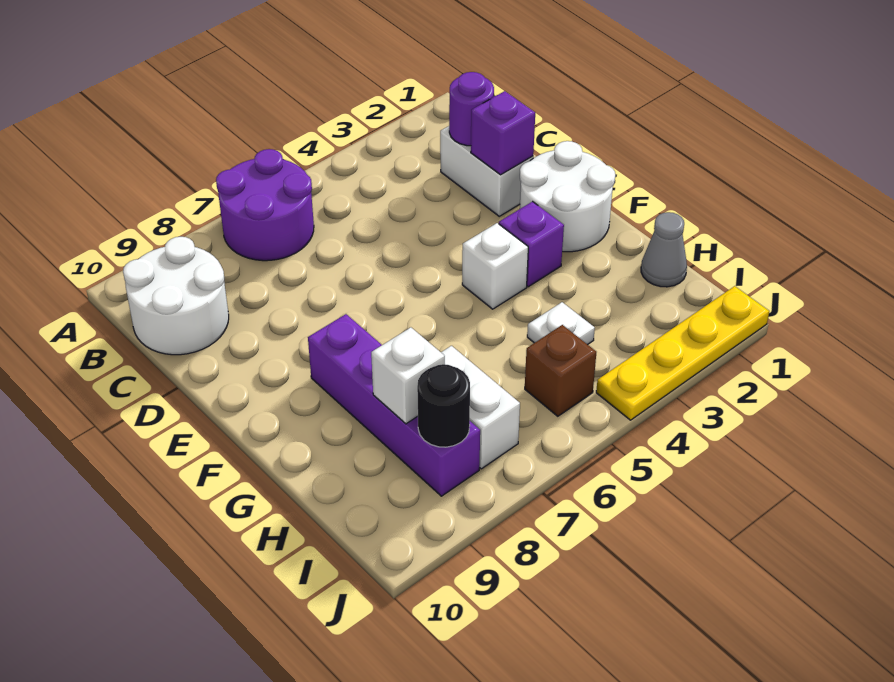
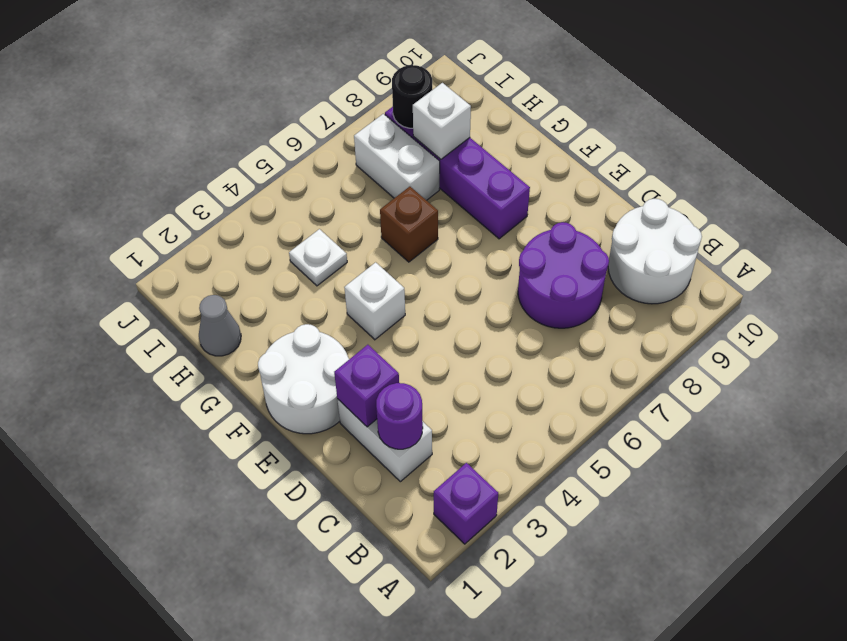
purple round brick A6:B7 level 1 -> purple round brick C7:D8 level 1
purple brick F3 level 1 -> purple brick A2 level 1
brown brick I5 level 1 -> brown brick G6 level 1
yellow plate J1:J4 level 1 -> none

